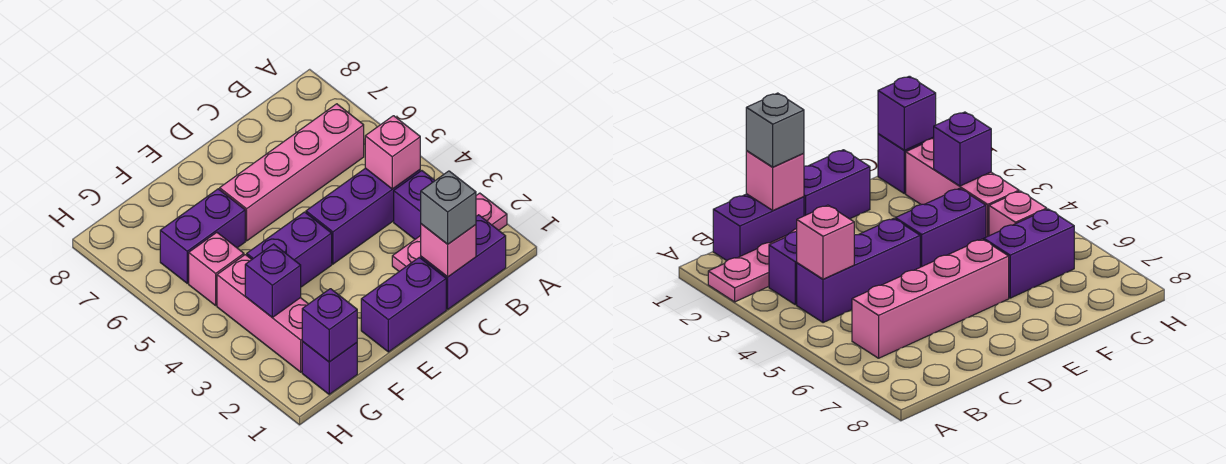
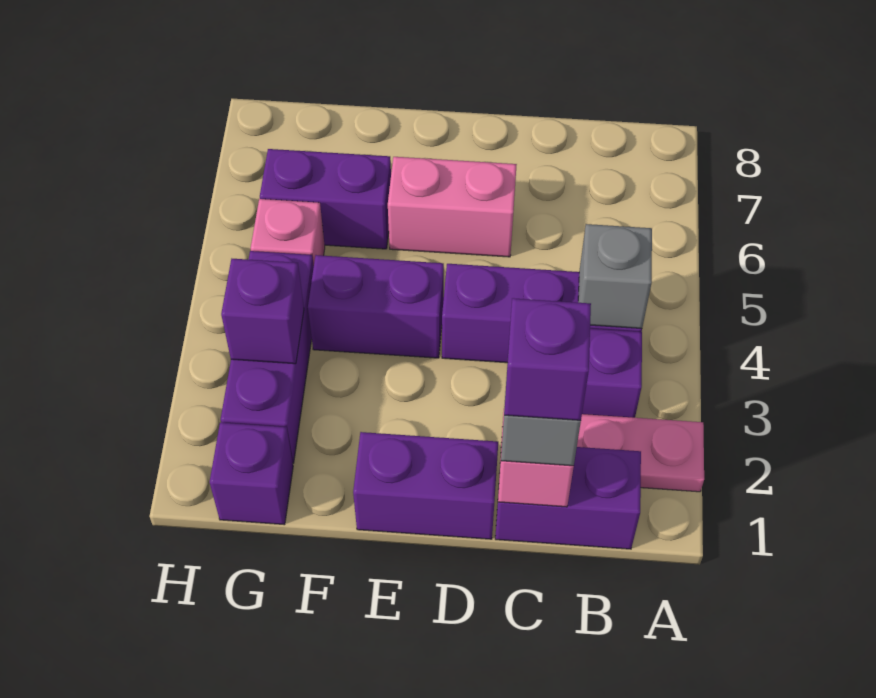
pink brick B4 level 2 -> grey brick B4 level 2
pink brick B6:E6 level 1 -> pink brick D6:E6 level 1
purple brick G1 level 2 -> purple brick C1 level 4
pink brick G2:G4 level 1 -> purple brick G2:G4 level 1

